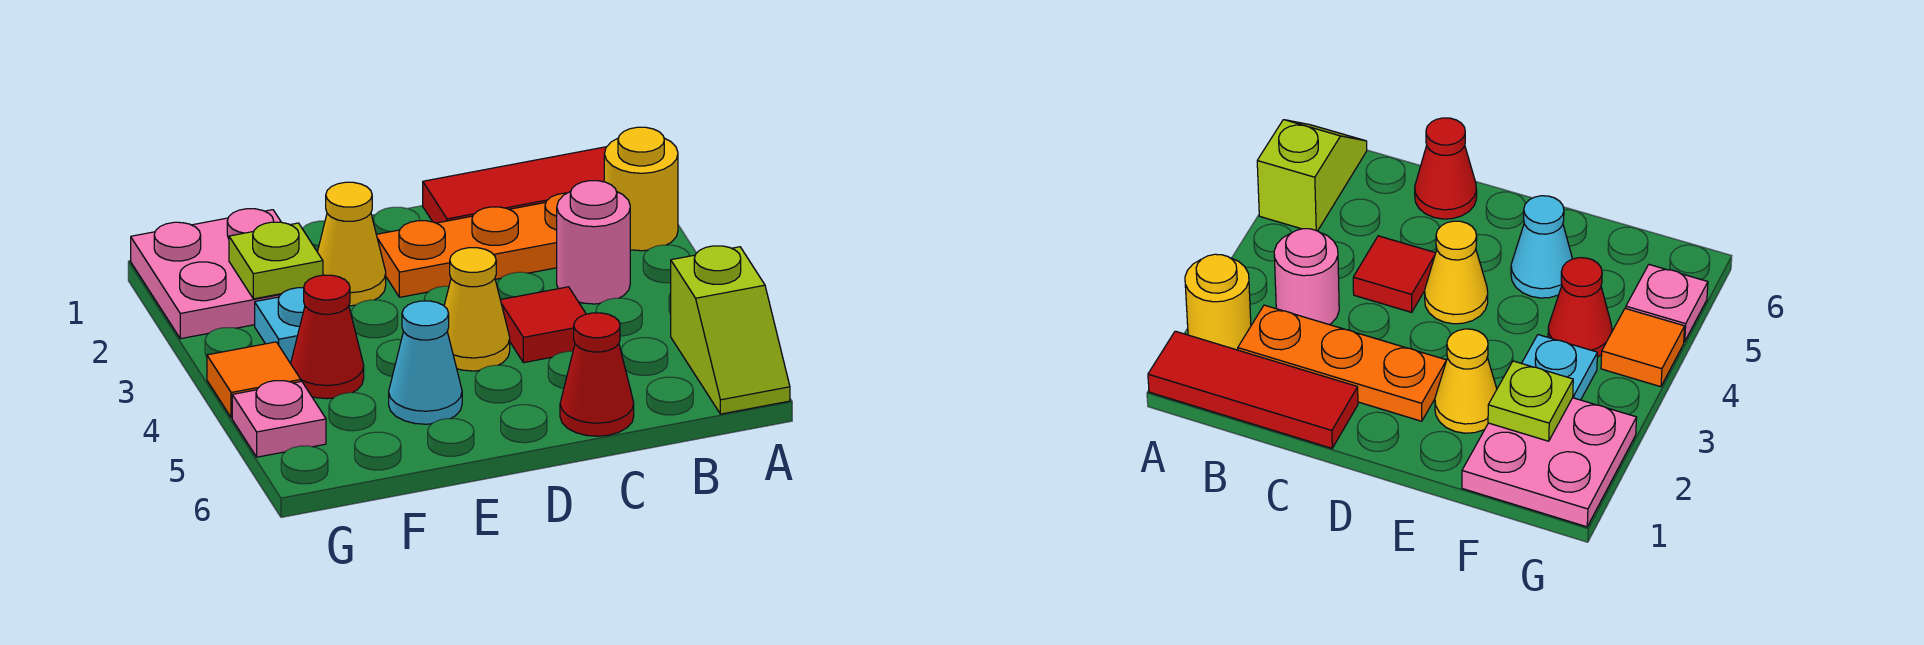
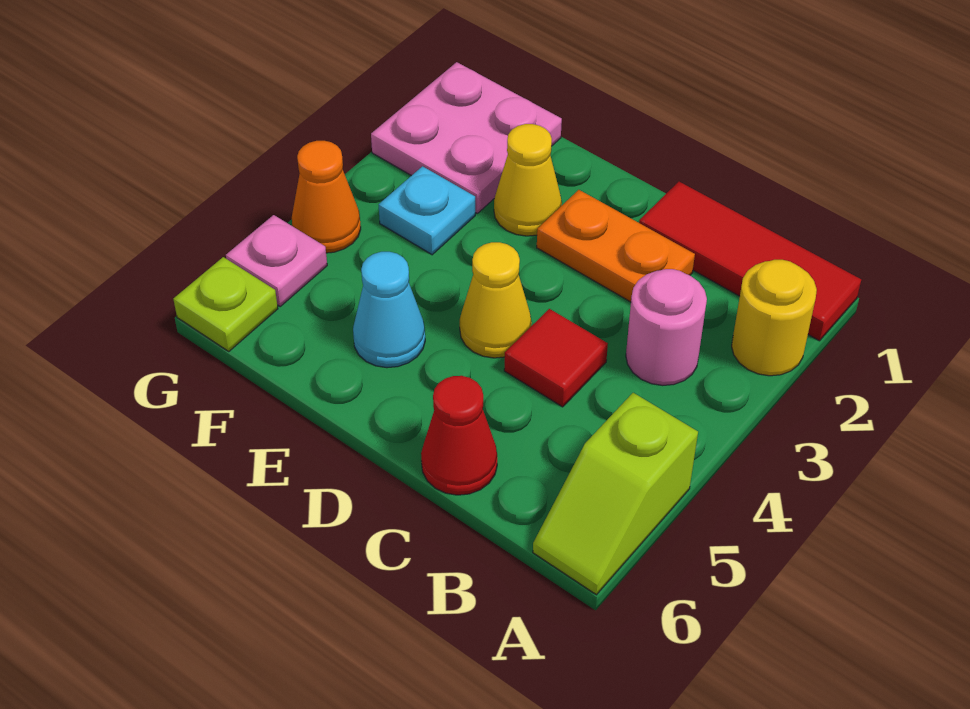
orange plate B2:D2 level 1 -> orange plate C2:D2 level 1
lime plate F2 level 2 -> lime plate G6 level 1
red cone F4 level 1 -> none
orange tile G4 level 1 -> orange cone G4 level 1

